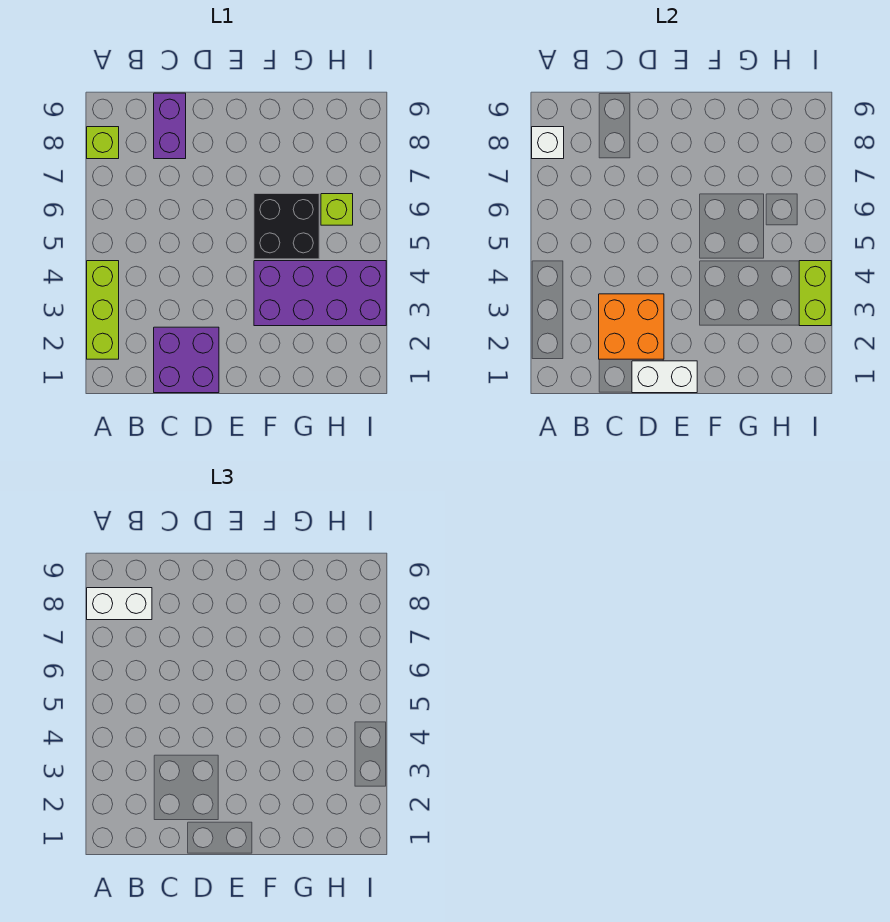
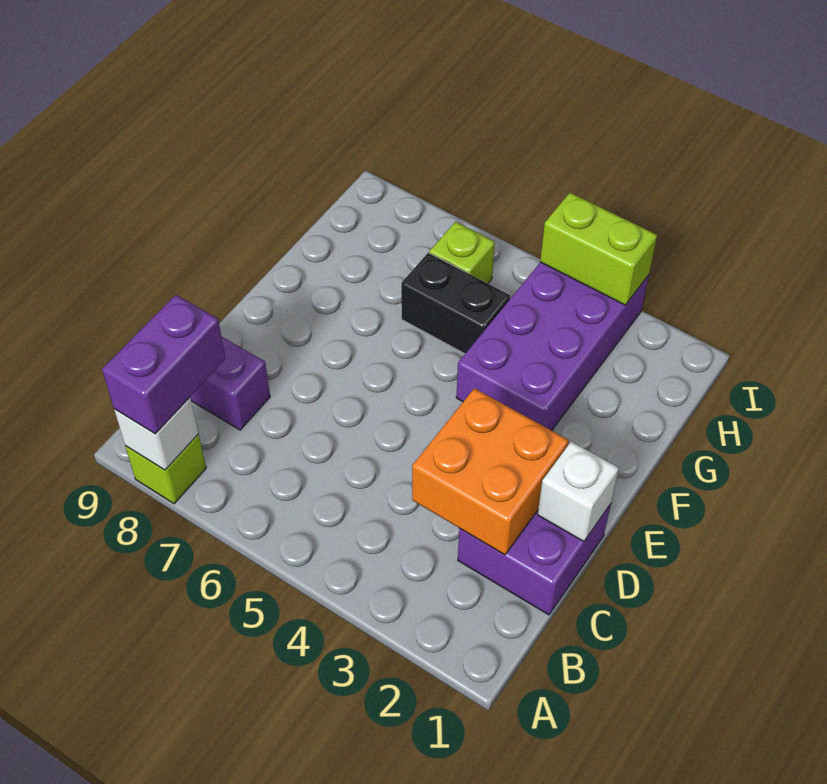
lime brick A2:A4 level 1 -> none
white brick A8:B8 level 3 -> purple brick A8:B8 level 3
white brick D1:E1 level 2 -> white brick D1 level 2
black brick F5:G6 level 1 -> black brick G5:G6 level 1

